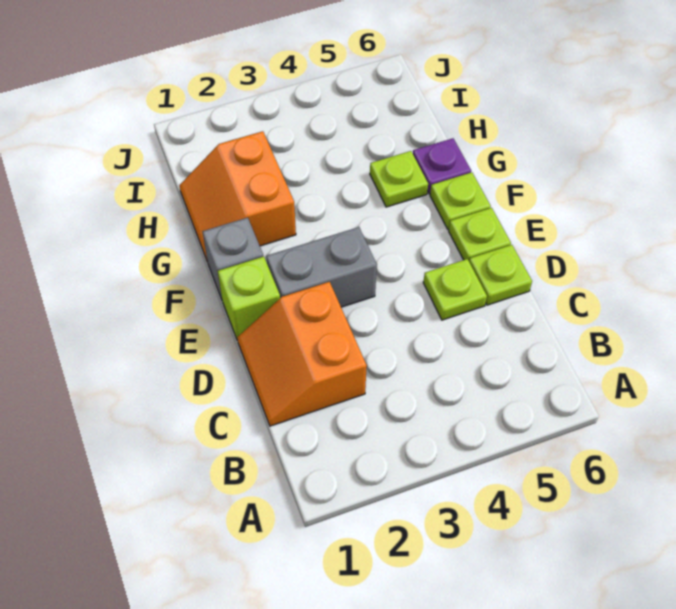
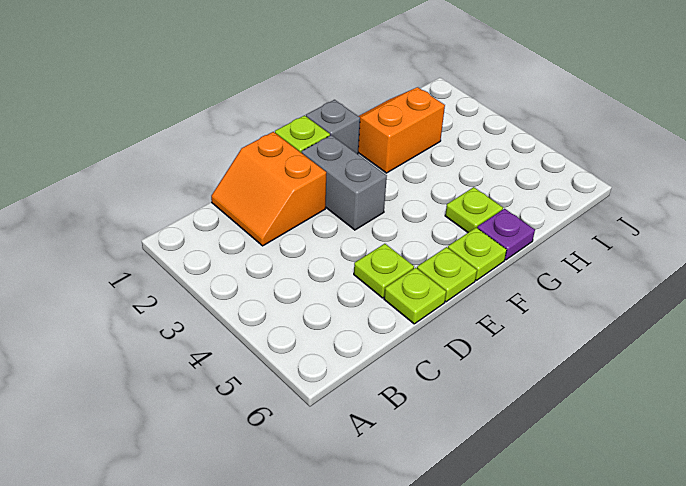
orange slope C1:D2 level 1 top 2 -> orange slope C1:D2 level 1 top D

